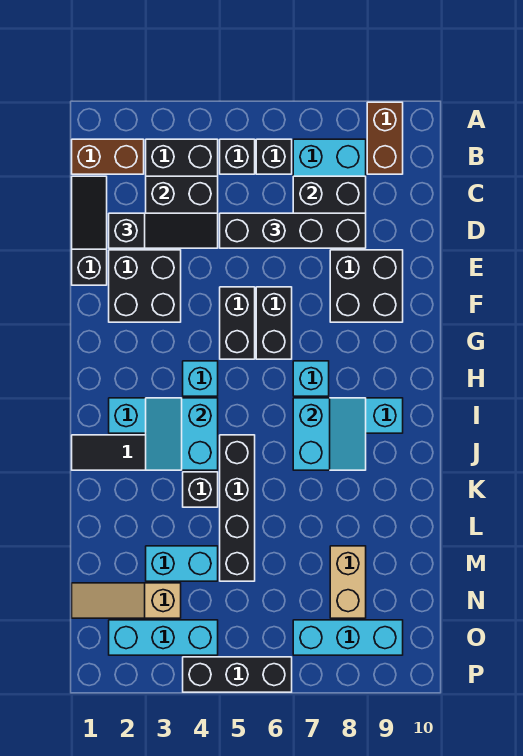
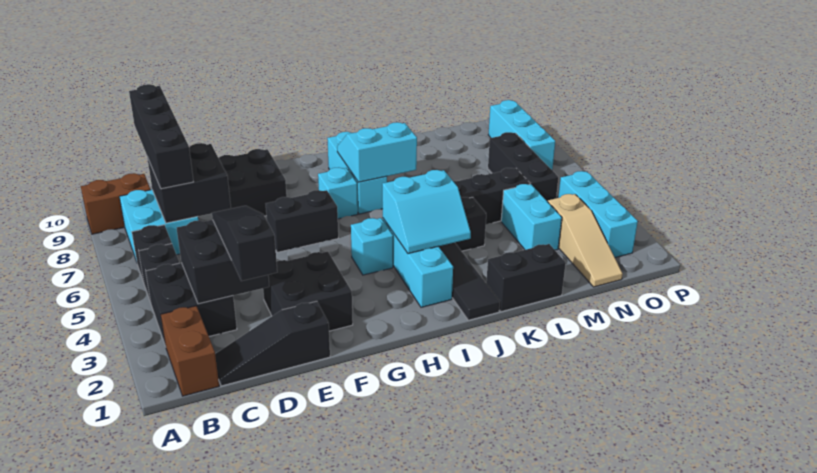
black brick D5:D8 level 3 -> black brick C7:C10 level 3
black brick F5:G5 level 1 -> black brick K1:L1 level 1
tan brick M8:N8 level 1 -> none
black brick P4:P6 level 1 -> black brick N5:N7 level 1

